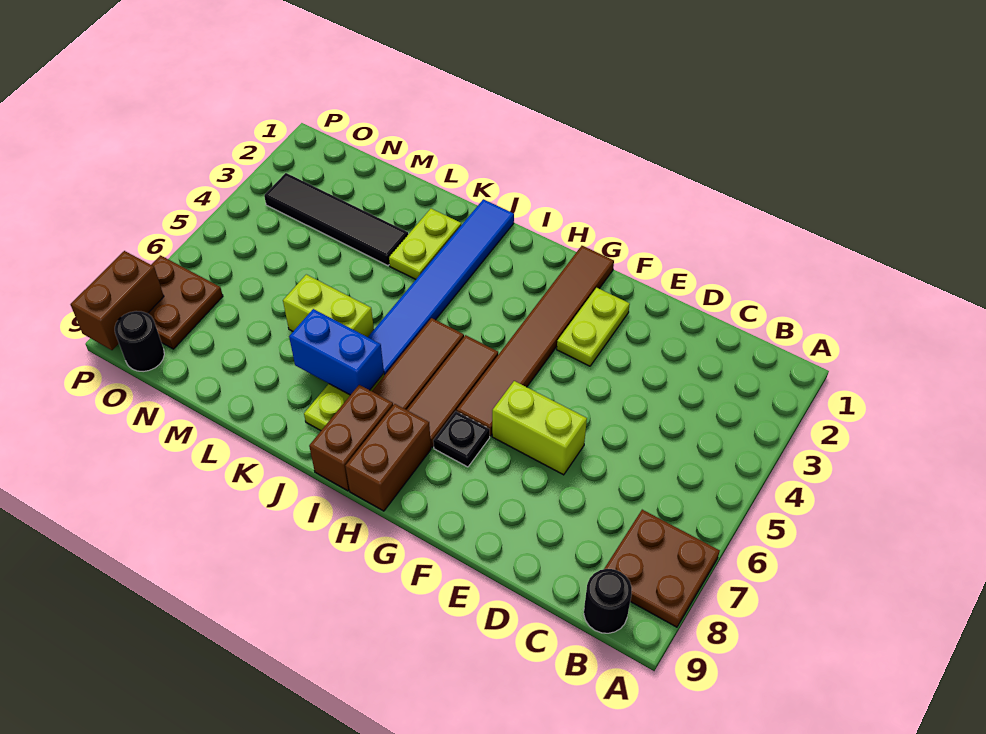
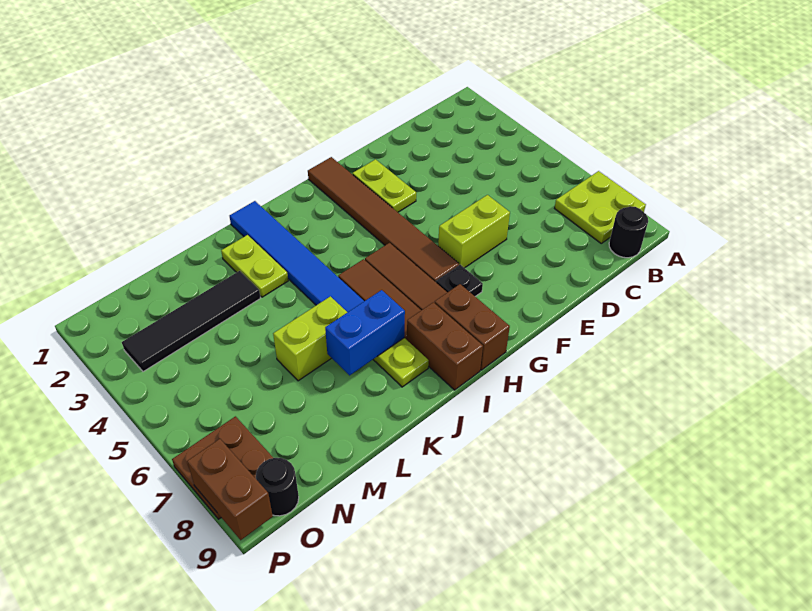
brown plate A7:B8 level 1 -> lime plate A7:B8 level 1

